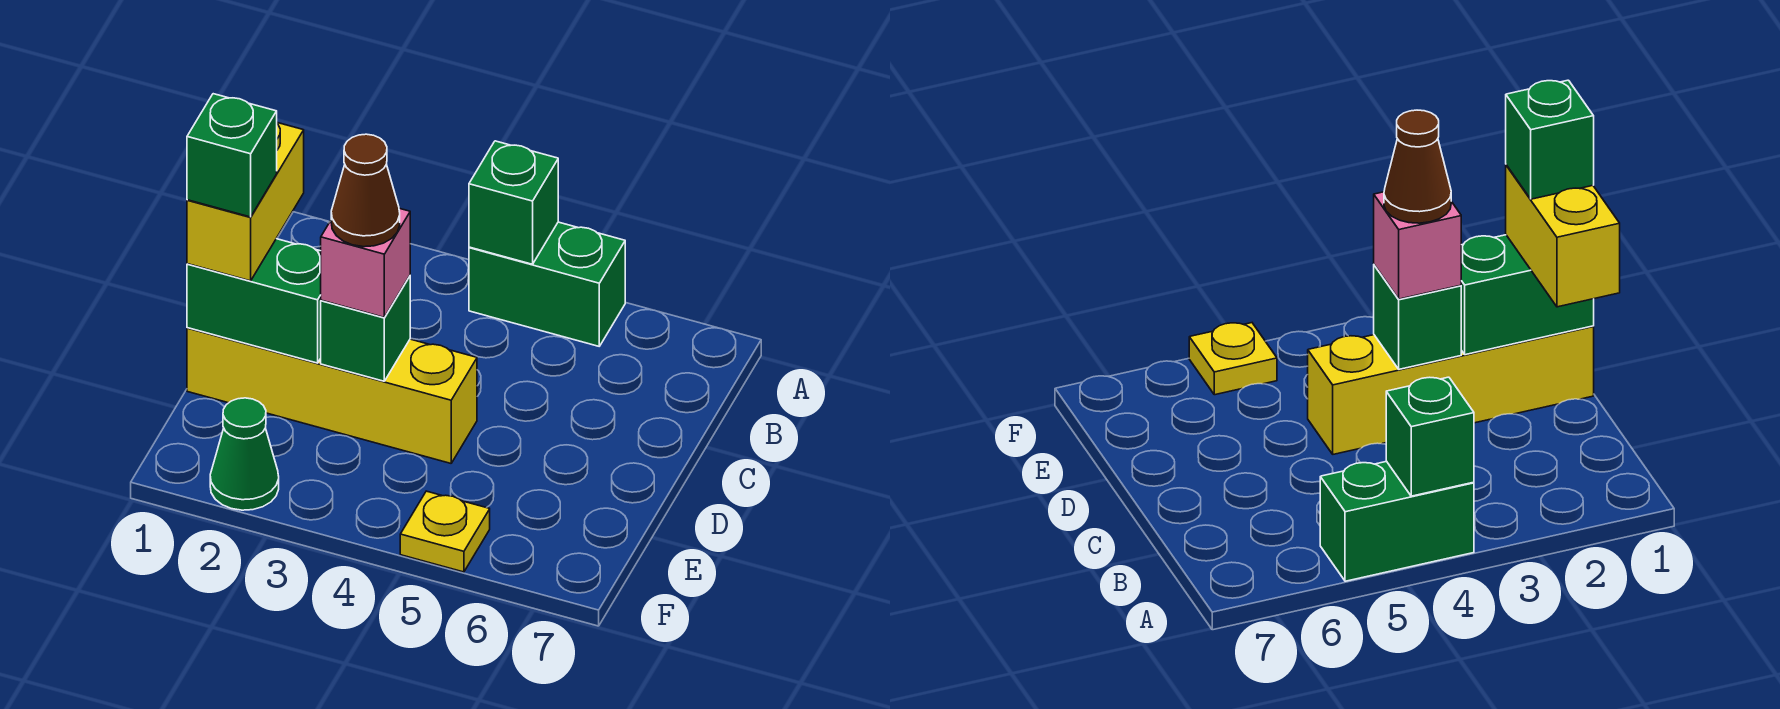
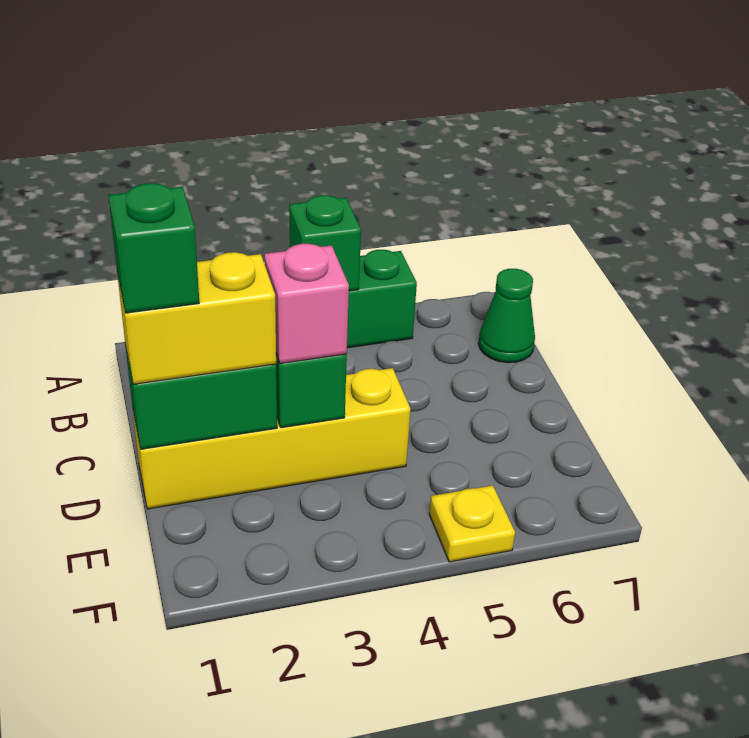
yellow brick C1:D1 level 3 -> yellow brick D1:D2 level 3
brown cone D3 level 4 -> none
green cone F2 level 1 -> green cone B7 level 1

